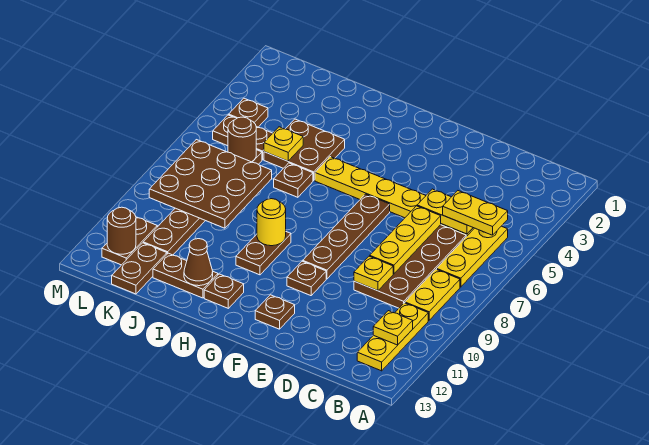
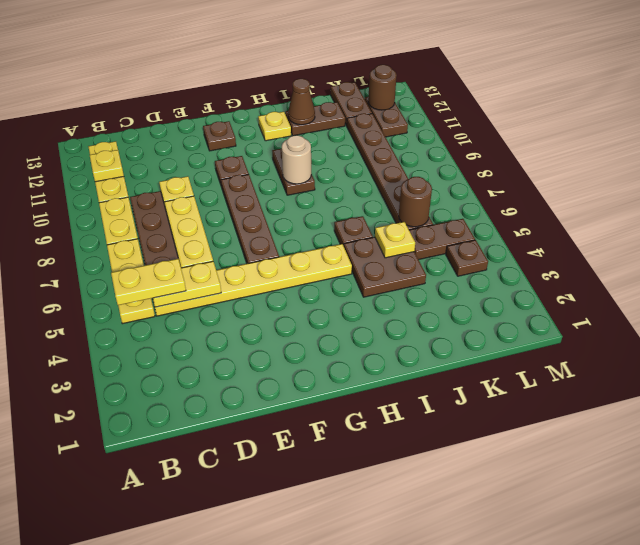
yellow round brick H9 level 2 -> tan round brick H9 level 2
brown plate H12 level 1 -> yellow plate H12 level 1
brown plate J7:L9 level 2 -> none

